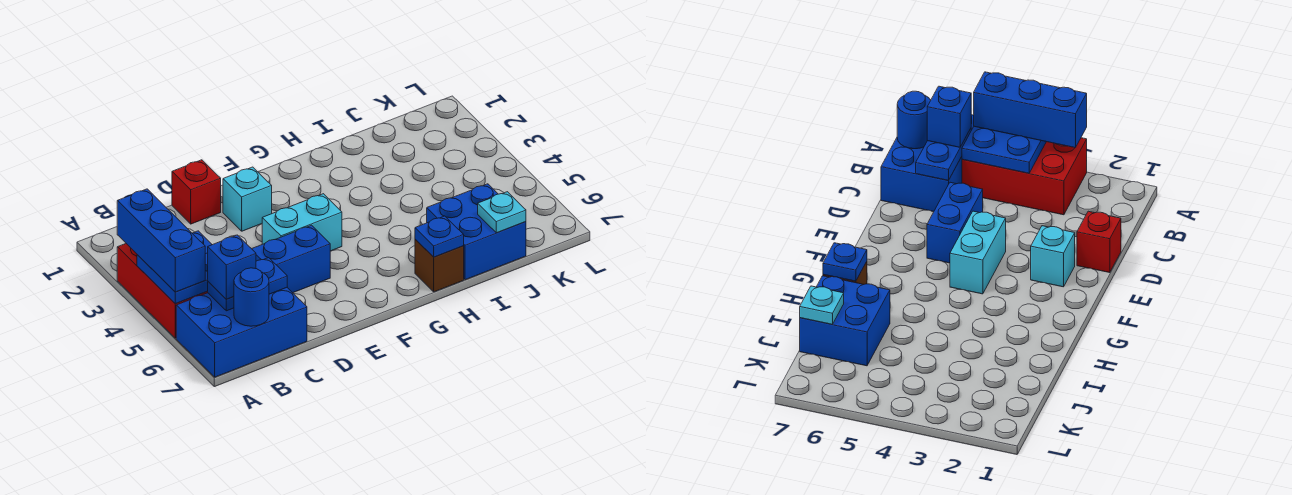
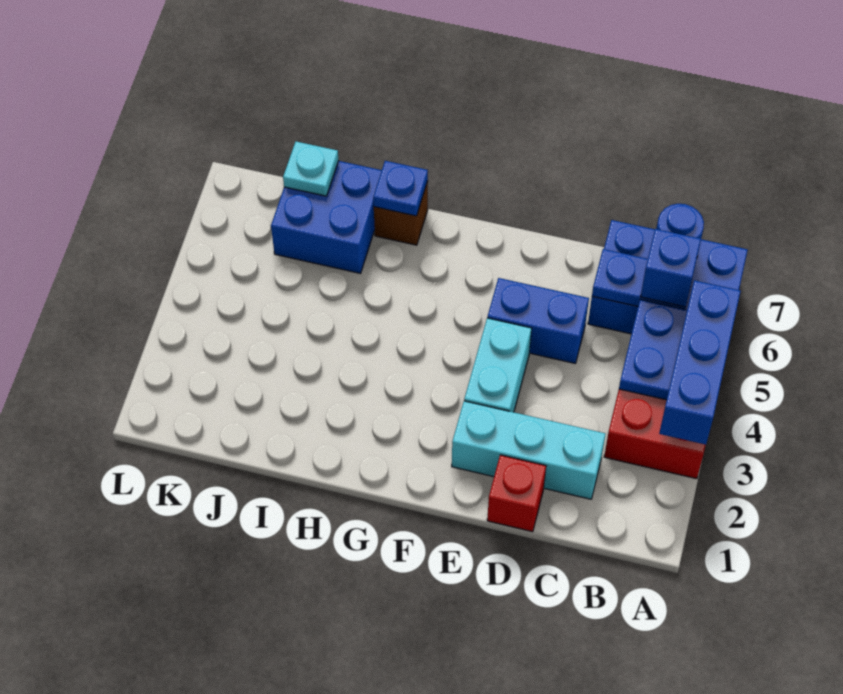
cyan brick E2 level 1 -> cyan brick C2:E2 level 1
cyan brick E4:F4 level 1 -> cyan brick E3:E4 level 1

